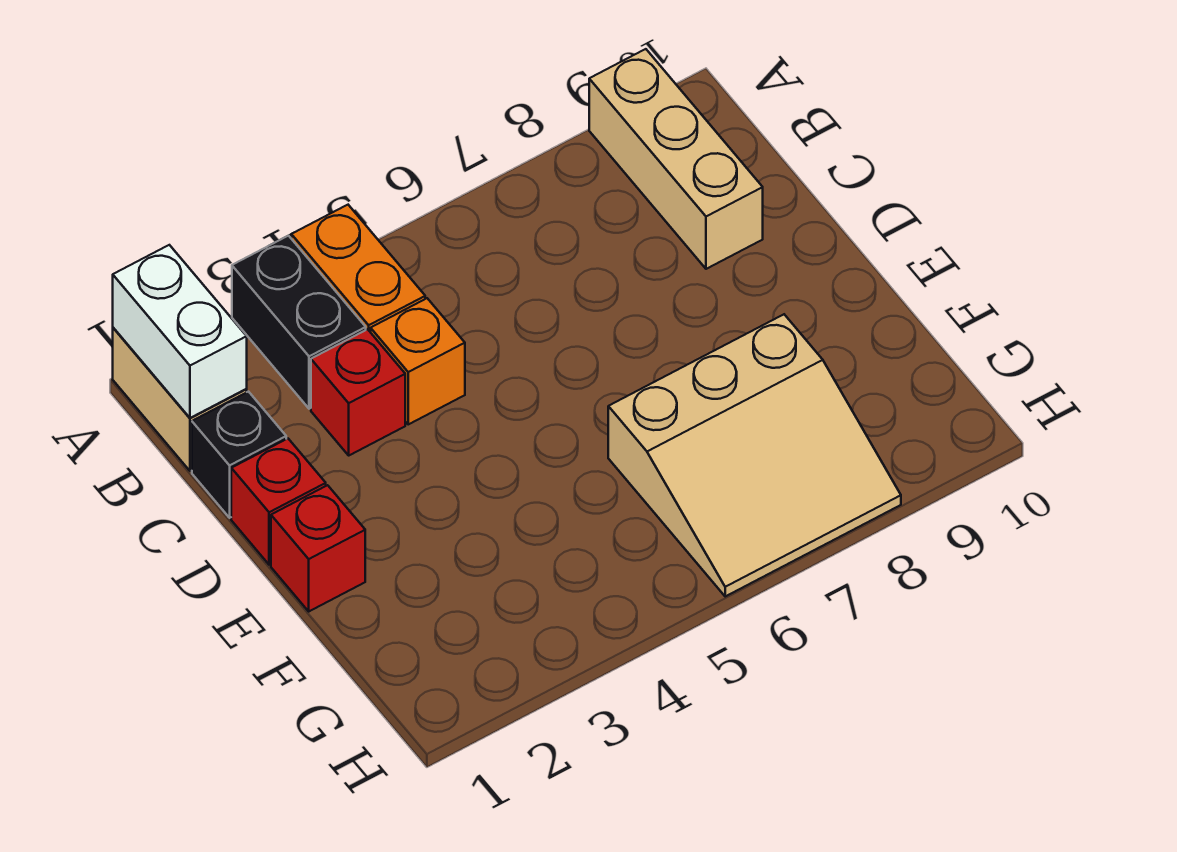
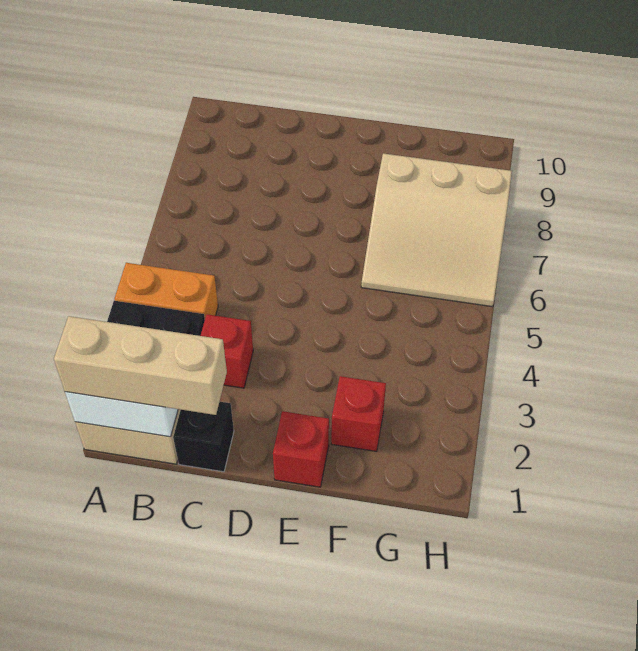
tan brick A9:C9 level 1 -> tan brick A1:C1 level 3
orange brick C4 level 1 -> none
red brick D1 level 1 -> red brick F2 level 1
tan slope F6:H8 level 1 top F -> tan slope F6:H8 level 1 top 8

